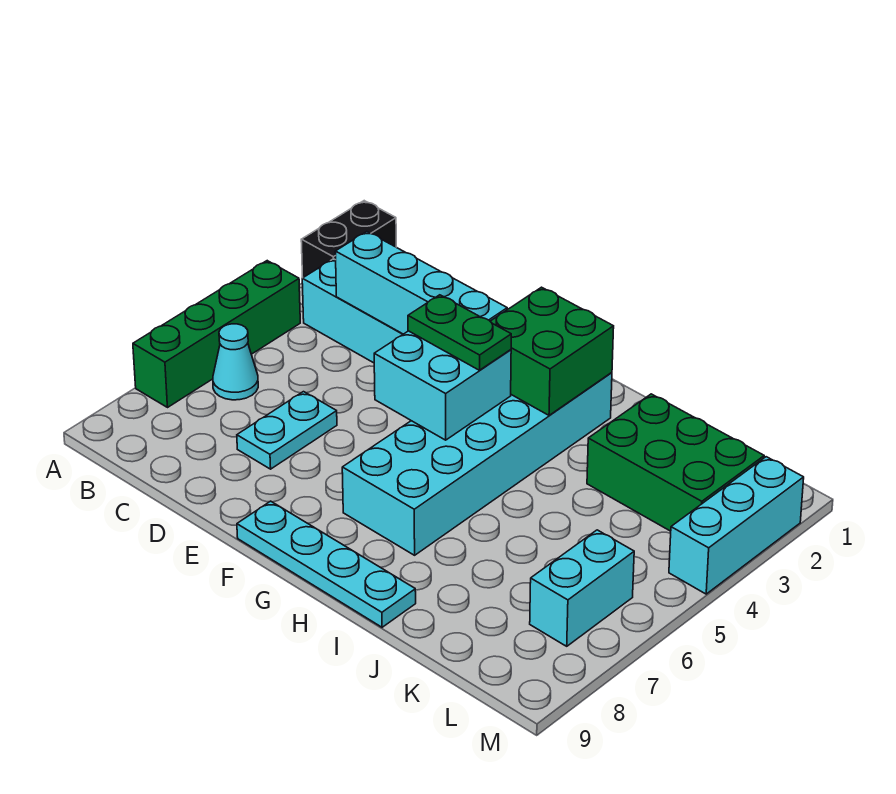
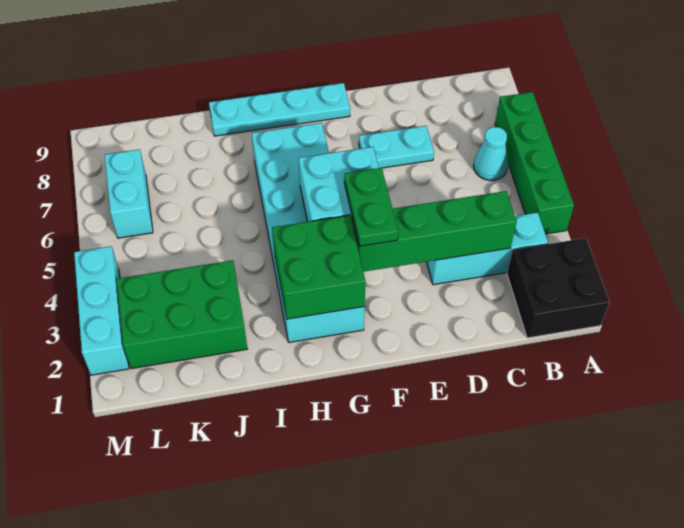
black brick A1:A2 level 1 -> black brick A1:B2 level 1
cyan brick C3:F3 level 2 -> green brick C3:F3 level 2
cyan plate D6:D7 level 1 -> cyan plate D7:E7 level 1
green plate F4:G4 level 3 -> green plate F3:F4 level 3

